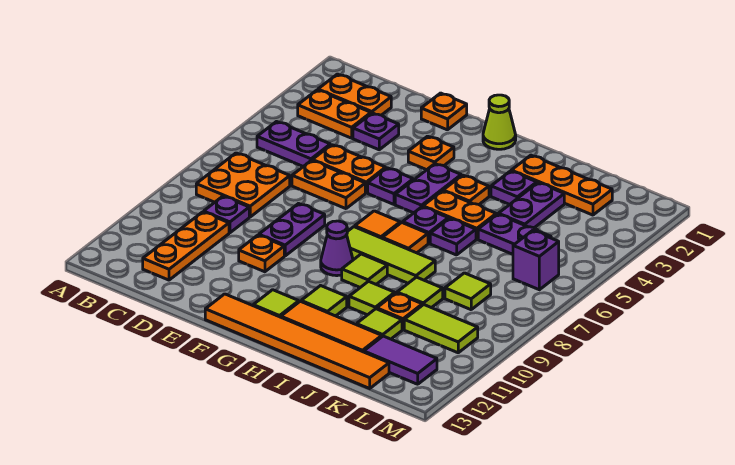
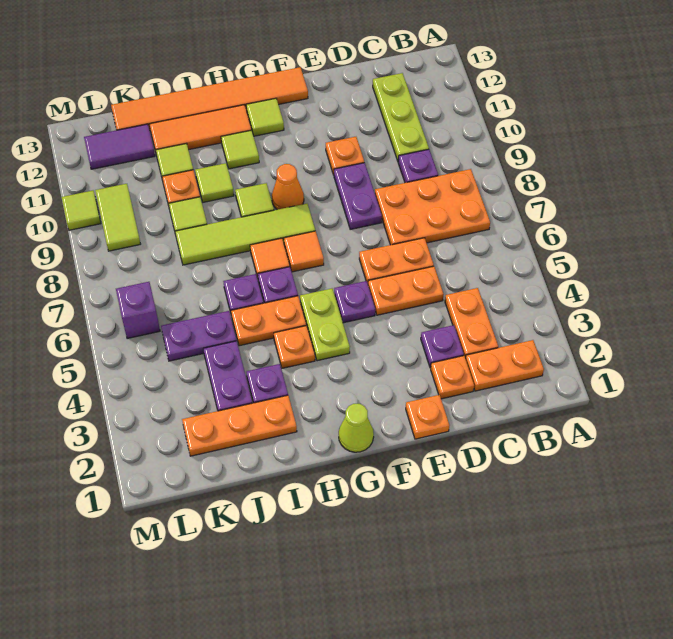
orange plate B3:C3 level 1 -> orange plate C3:C4 level 1
purple plate B5:C5 level 1 -> none
orange plate B7:C8 level 1 -> orange plate B7:D8 level 1
orange plate C10:C12 level 1 -> lime plate C10:C12 level 1
orange plate F3 level 1 -> orange plate D2 level 1
purple plate G4:G5 level 1 -> lime plate G4:G5 level 1
lime tile G8:I8 level 1 -> lime tile G8:J8 level 1
purple cone G9 level 1 -> orange cone G9 level 1
lime tile K8 level 1 -> lime tile M10 level 1
lime tile K10:L10 level 1 -> lime tile L9:L10 level 1

